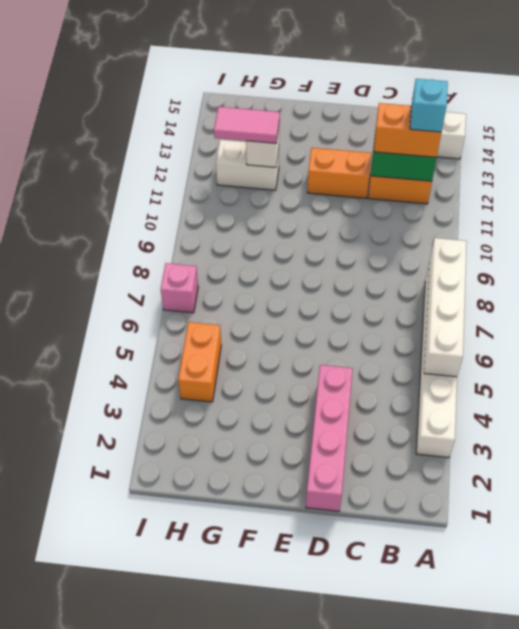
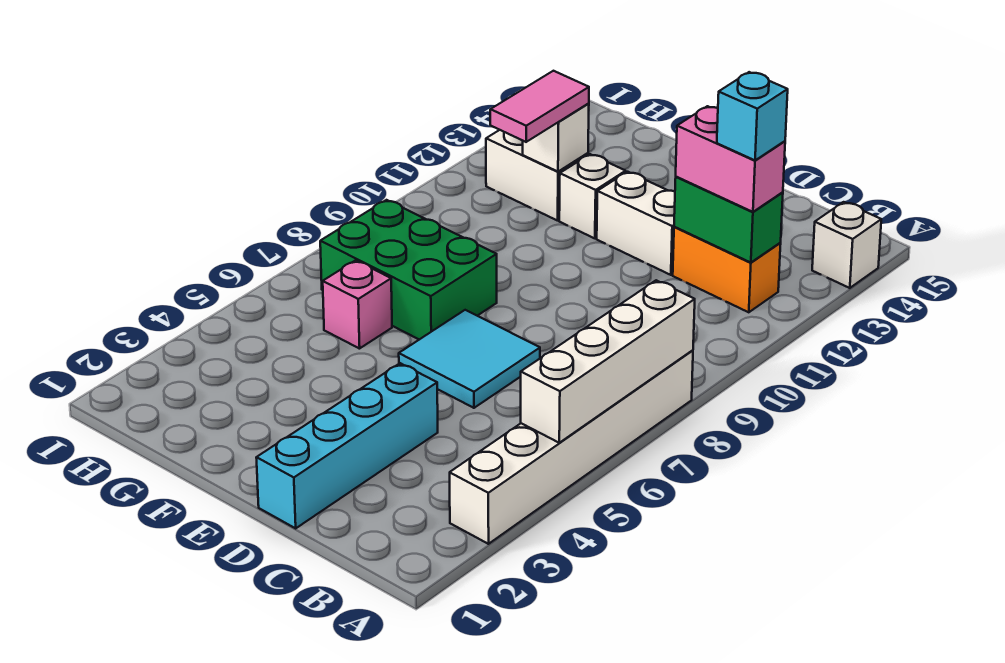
orange brick B12:C12 level 3 -> pink brick B12:C12 level 3
pink brick D1:D4 level 1 -> cyan brick D1:D4 level 1
none -> cyan tile D6:E7 level 1
orange brick D12:E12 level 1 -> white brick D12:E12 level 1
none -> green brick F7:H8 level 1
none -> white brick F12 level 1
pink tile G12:H12 level 3 -> pink tile G11:G12 level 3
orange brick H4:H5 level 1 -> none
pink brick I7 level 1 -> pink brick G6 level 1

